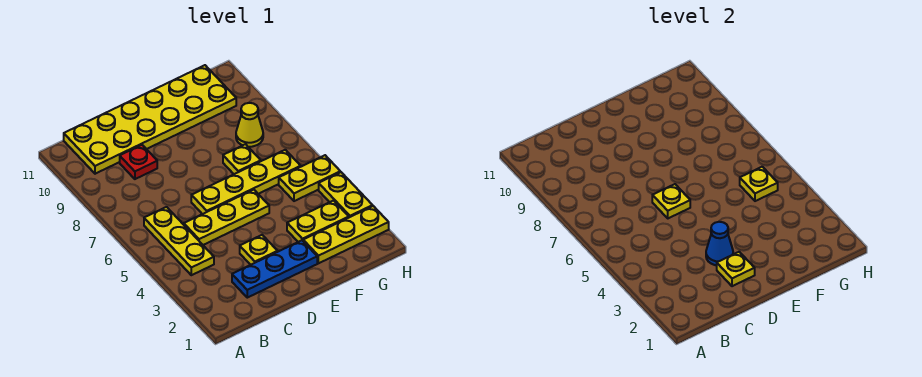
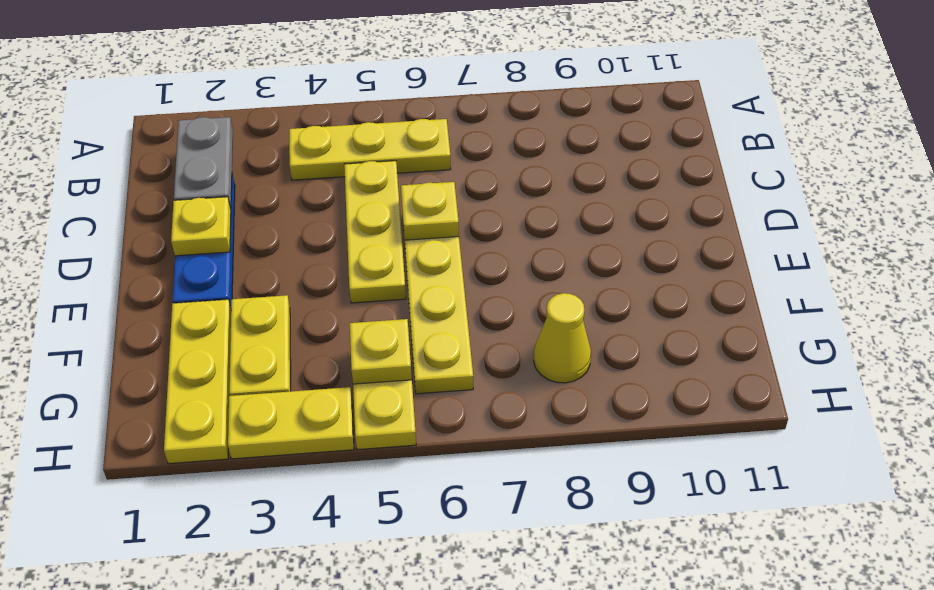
none -> grey plate B2:C2 level 2
yellow plate B10:G11 level 1 -> none
red plate C9 level 1 -> none
yellow plate D3 level 1 -> none
blue cone D3 level 2 -> none
yellow plate F7 level 1 -> none

